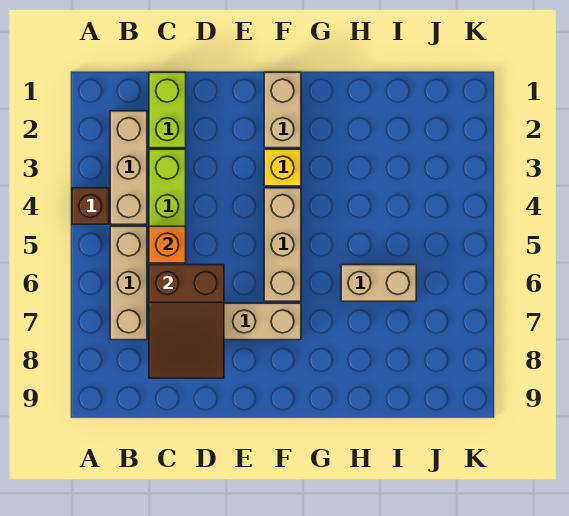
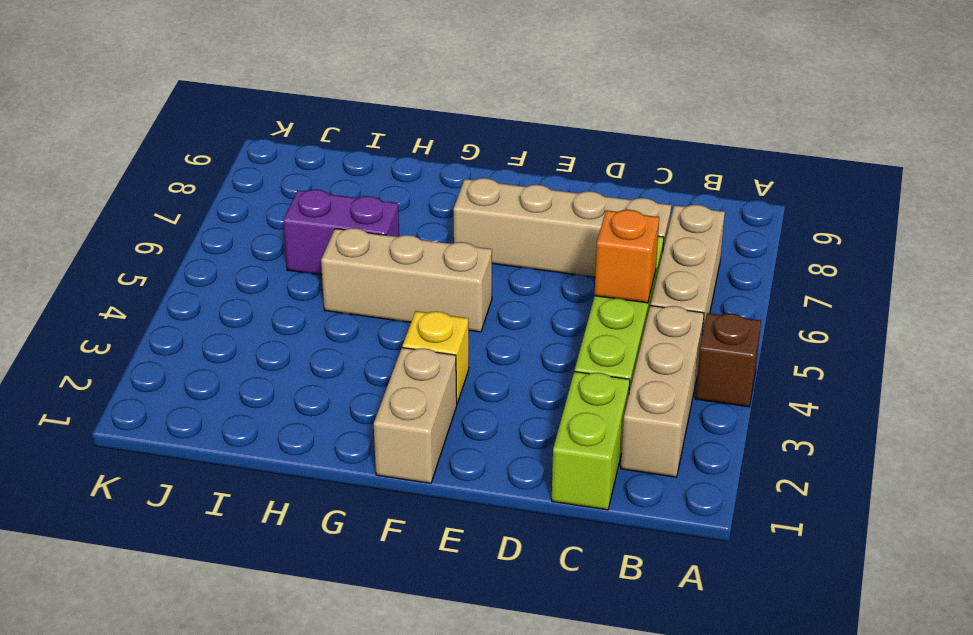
brown slope C6:D8 level 2 top 6 -> none
tan brick F4:F6 level 1 -> tan brick F5:H5 level 1
tan brick H6:I6 level 1 -> purple brick H6:I6 level 1

